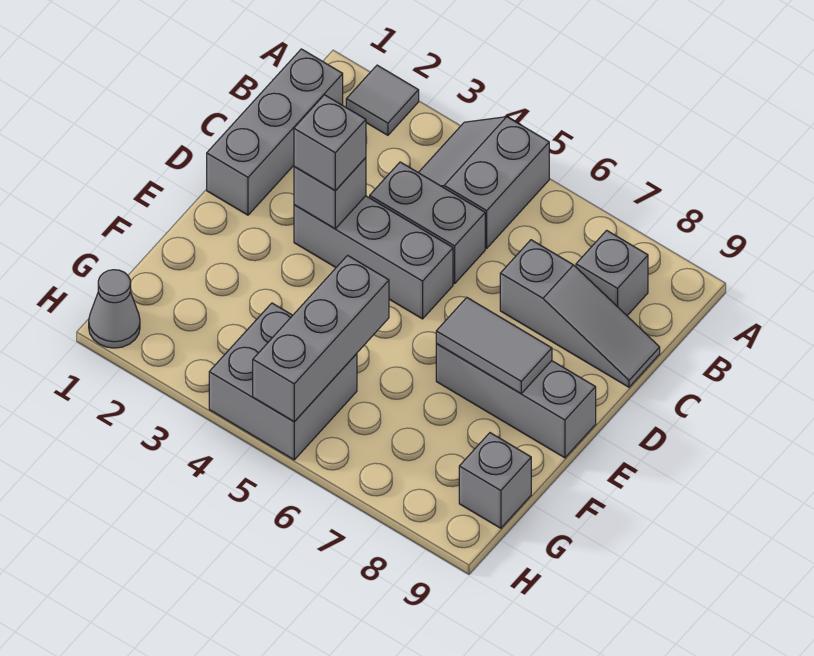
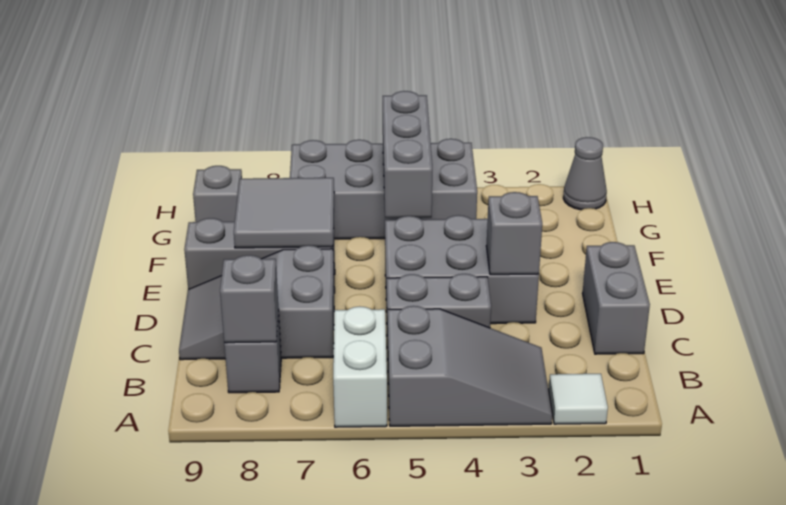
grey tile A2 level 1 -> white tile A2 level 1
grey slope A4:B5 level 1 top 5 -> grey slope A3:B5 level 1 top 5
none -> white brick A6:B6 level 1
grey brick B1:D1 level 1 -> grey brick C1:D1 level 1
grey slope C7:C9 level 1 top 7 -> grey slope C7:D9 level 1 top 7
grey brick D3:D5 level 1 -> grey brick D3:E5 level 1
grey brick D3 level 3 -> grey brick B8 level 2
grey tile E7:E8 level 2 -> grey tile E7:F8 level 2
grey brick G4:H5 level 1 -> grey brick G4:H7 level 1

